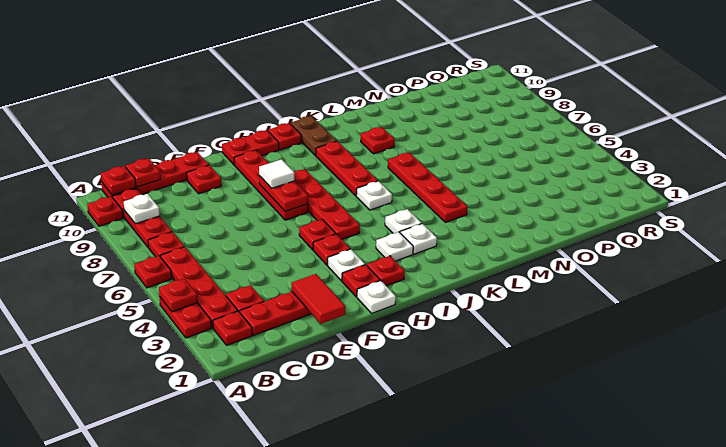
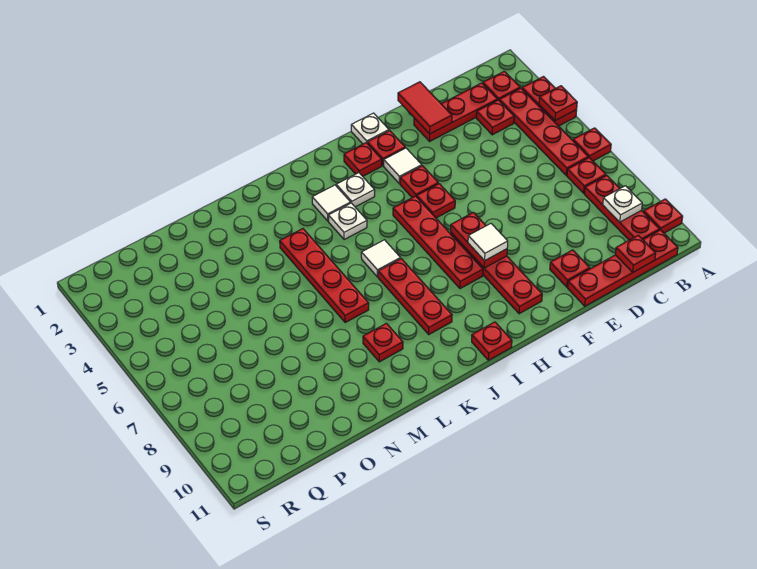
red plate B11 level 2 -> none
white plate G3 level 1 -> white tile G3 level 1
red plate G11:H11 level 1 -> none
white plate J3 level 1 -> white tile J3 level 1
white plate J6 level 1 -> white tile J6 level 1
brown plate J10:J11 level 1 -> none

